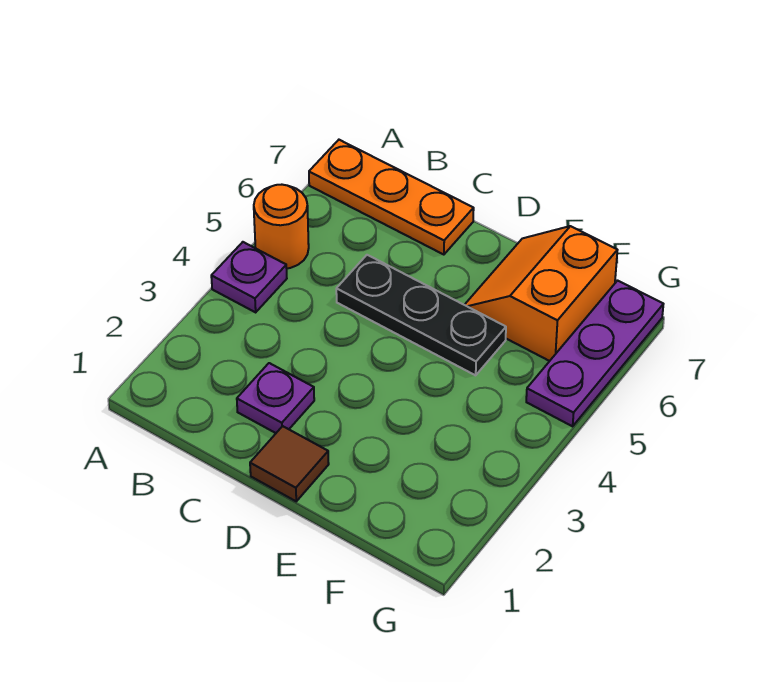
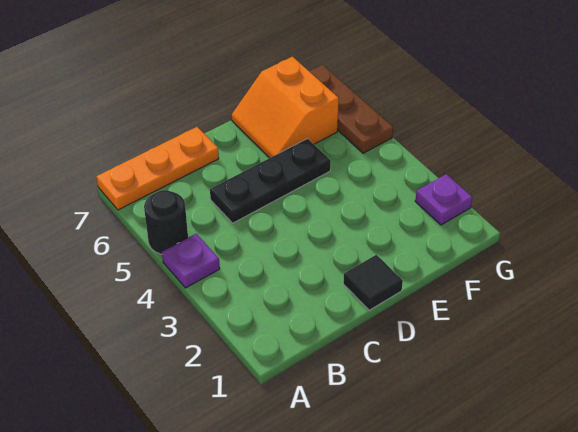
orange round brick A5 level 1 -> black round brick A5 level 1
purple plate C2 level 1 -> purple plate G2 level 1
brown tile D1 level 1 -> black tile D1 level 1
purple plate G5:G7 level 1 -> brown plate G5:G7 level 1

